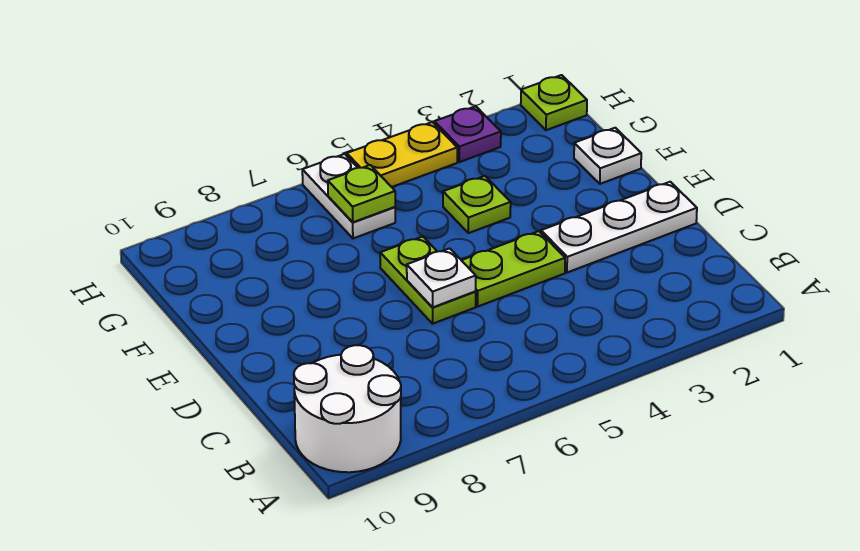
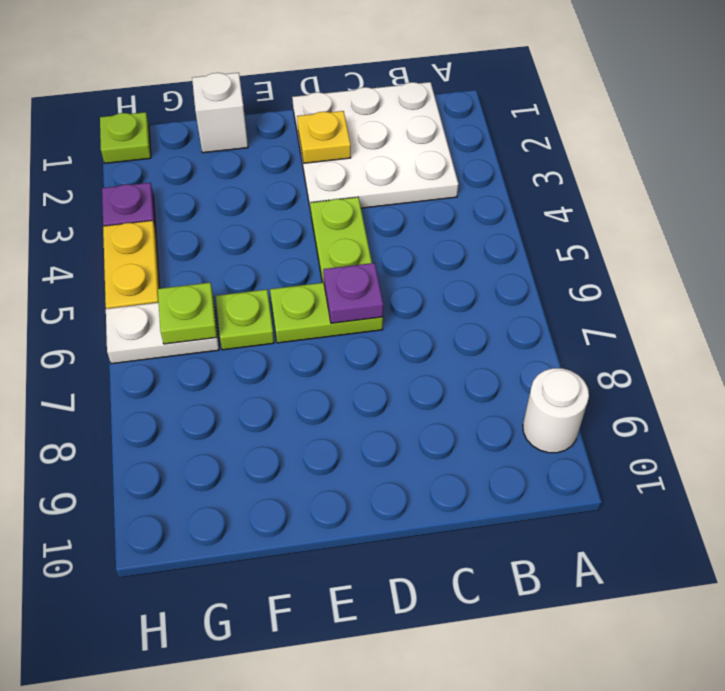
white round brick A9:B10 level 1 -> white round brick A9 level 1
white plate D1:D3 level 1 -> white plate B1:D3 level 1
none -> yellow plate D2 level 2
white plate D6 level 2 -> purple plate D6 level 2
white plate F1 level 1 -> white brick F1 level 1
lime plate F4 level 1 -> lime plate F6 level 1

